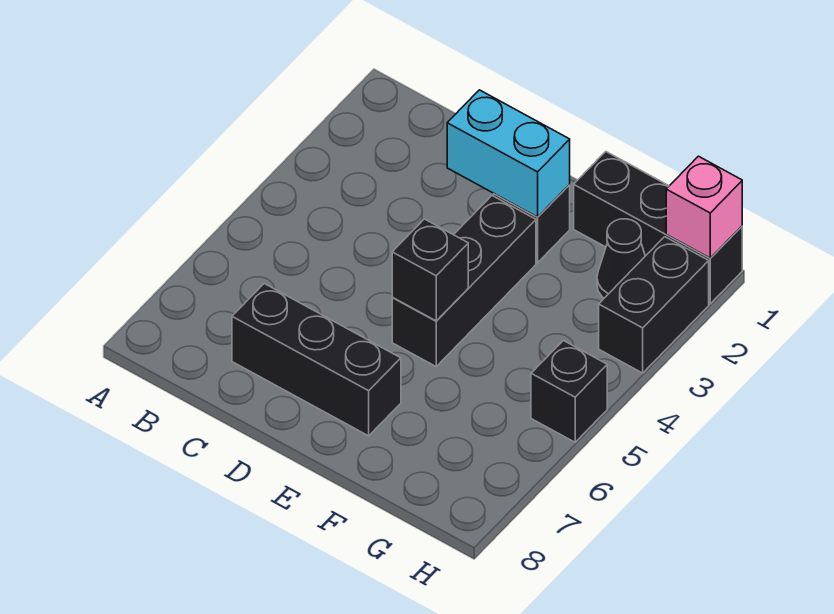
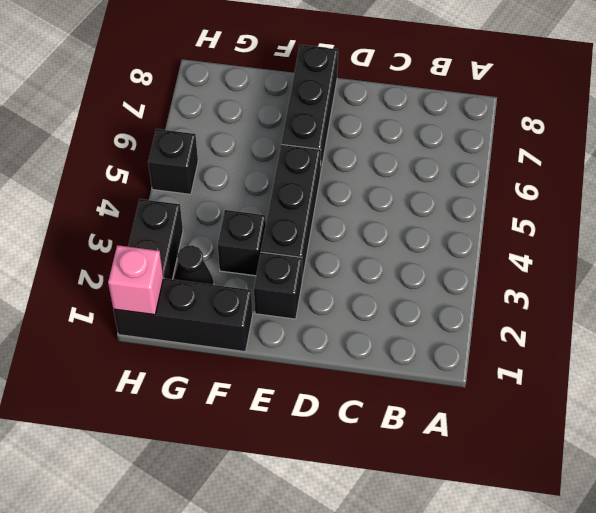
black brick C7:E7 level 1 -> black brick E6:E8 level 1
cyan brick D2:E2 level 2 -> none
black brick E5 level 2 -> black brick F3 level 1

